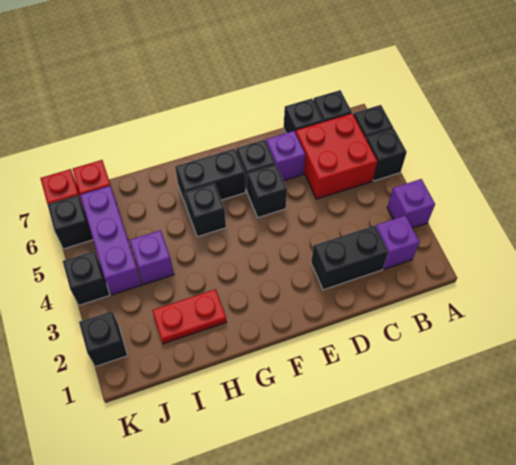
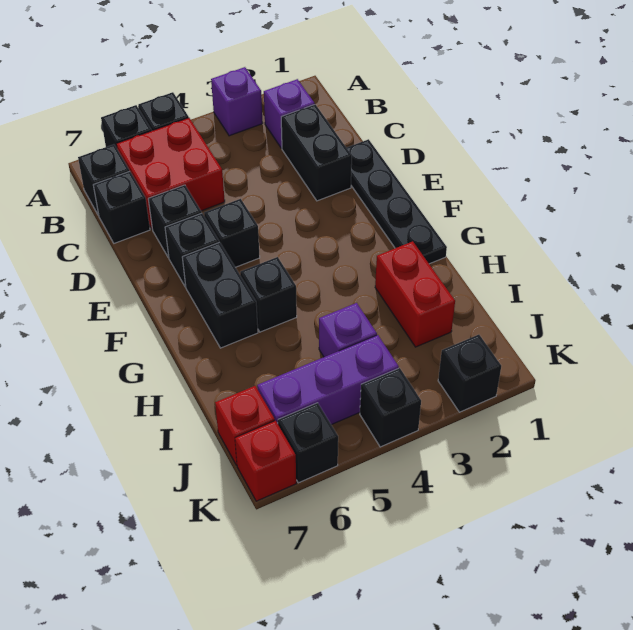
none -> black plate D1:G1 level 1
purple brick D6 level 1 -> black brick D6 level 1
red plate H2:I2 level 1 -> red brick H2:I2 level 1

